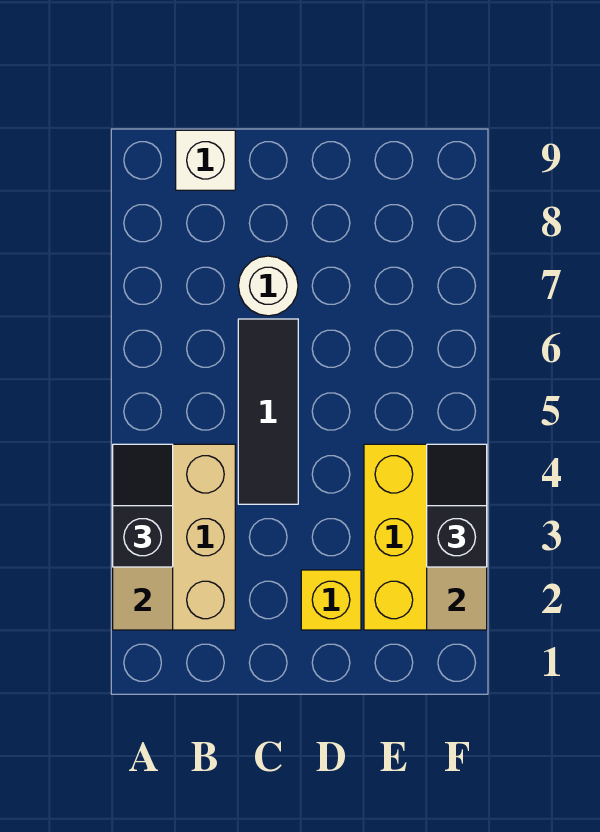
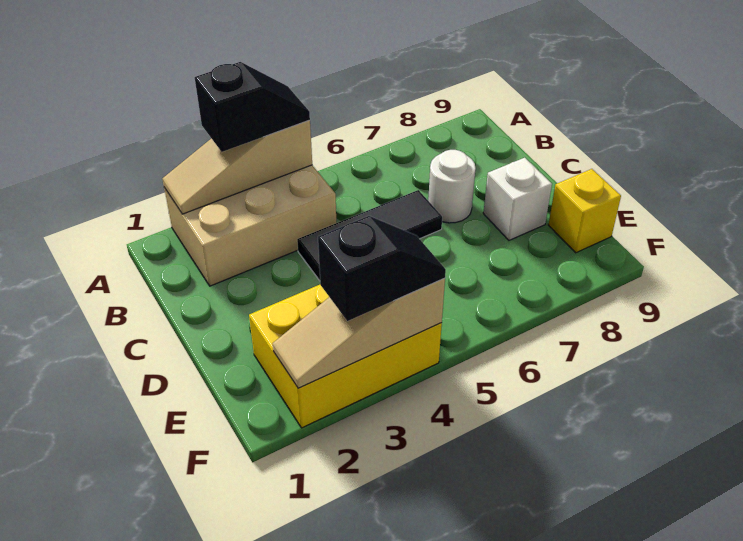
white brick B9 level 1 -> white brick D8 level 1
yellow brick D2 level 1 -> yellow brick E9 level 1

